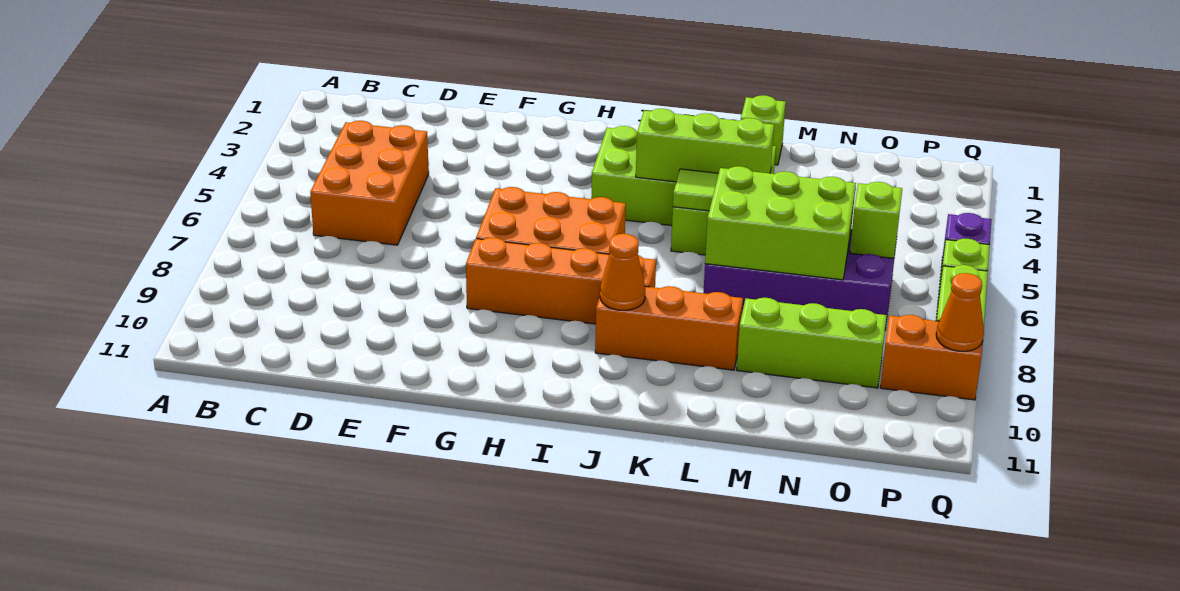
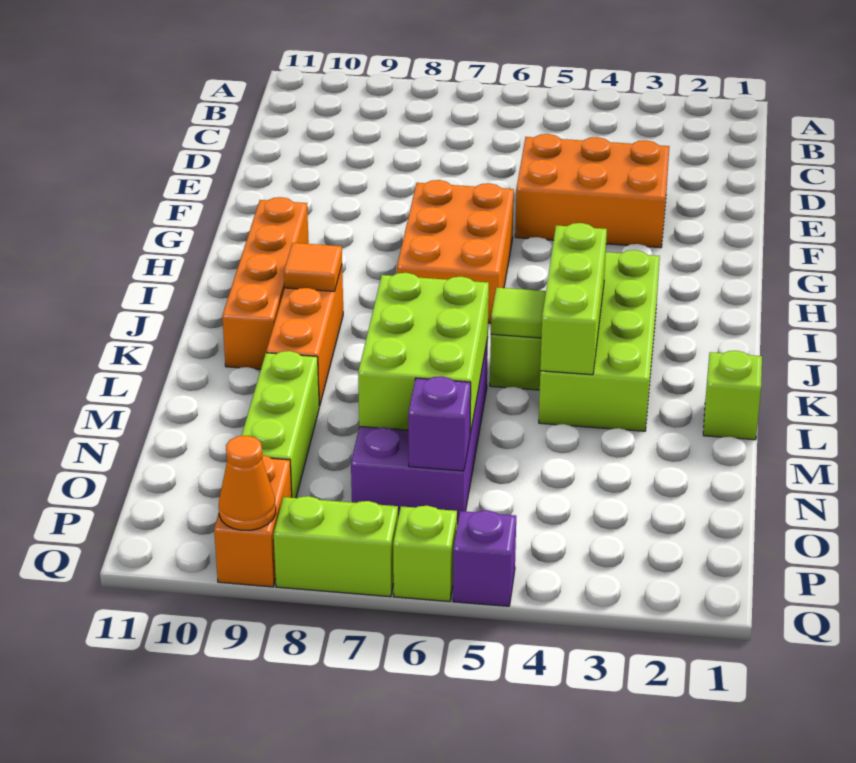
orange brick C4:D6 level 1 -> orange brick E3:F5 level 1
orange brick G8:J8 level 1 -> orange brick H10:K10 level 1
orange cone J9 level 2 -> orange tile J9 level 2
lime brick O6 level 2 -> purple brick O6 level 2

